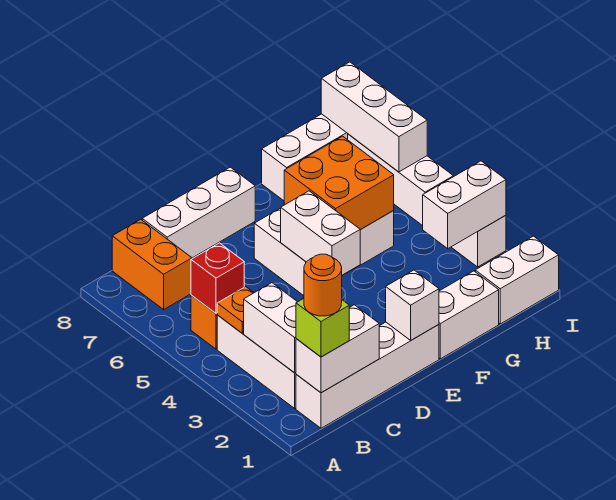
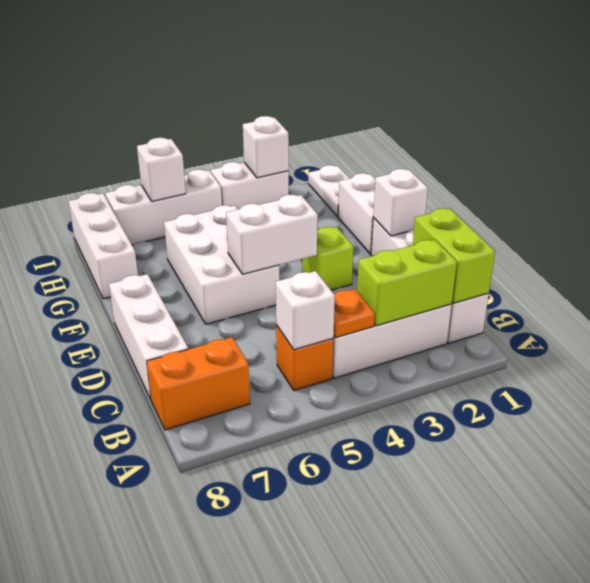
white brick B1:C1 level 2 -> lime brick B1:C1 level 2
lime brick B1 level 3 -> lime brick E3 level 1
orange round brick B1 level 4 -> none
white brick B2:B3 level 2 -> lime brick B2:B3 level 2
red brick B5 level 2 -> white brick B5 level 2
orange brick F5:G6 level 2 -> none
white brick H1:I1 level 1 -> white plate H1:I1 level 1
white brick H3:I3 level 2 -> white brick I3 level 2
white brick I6:I8 level 2 -> white brick I6 level 2

